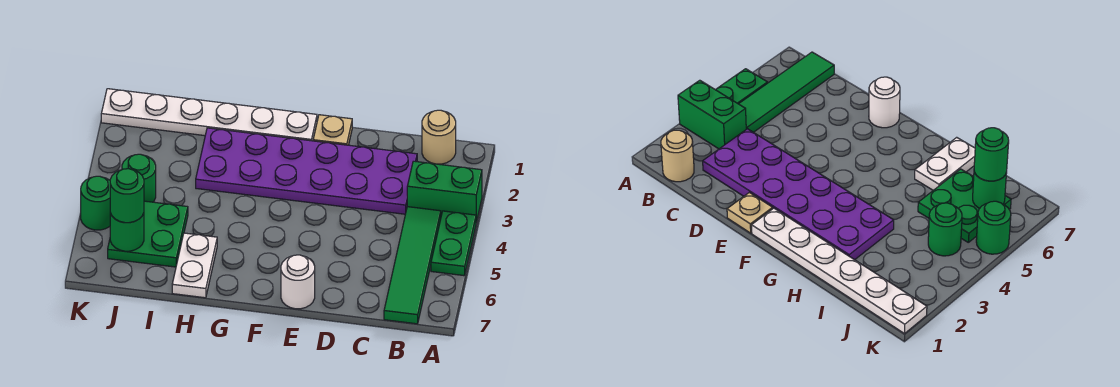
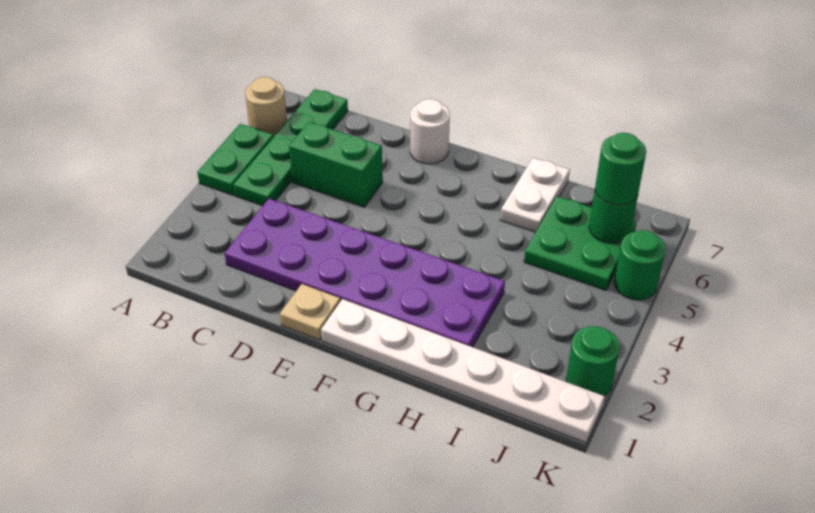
green brick A3:B3 level 1 -> green brick C5:D5 level 1
tan round brick B1 level 1 -> tan round brick A6 level 1
green tile B4:B7 level 1 -> green plate B4:B7 level 1
green round brick J4 level 1 -> green round brick K2 level 1

